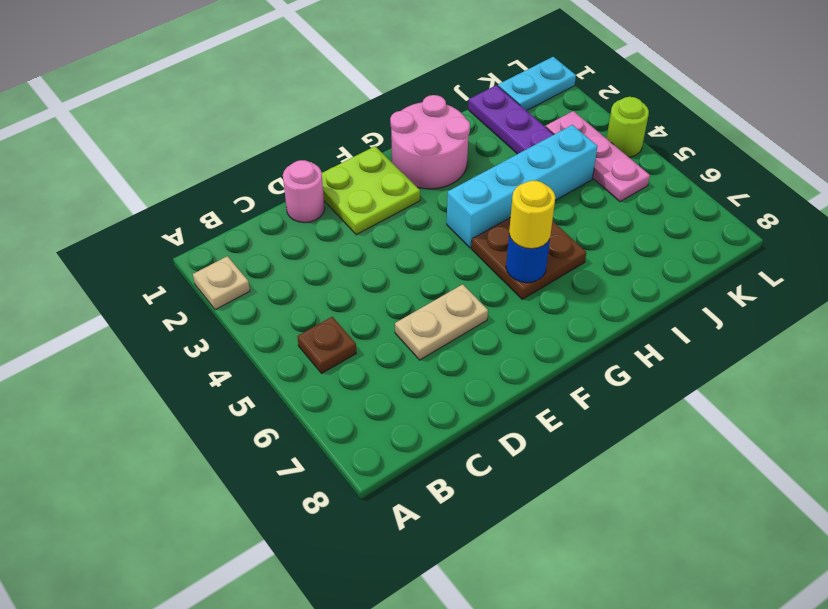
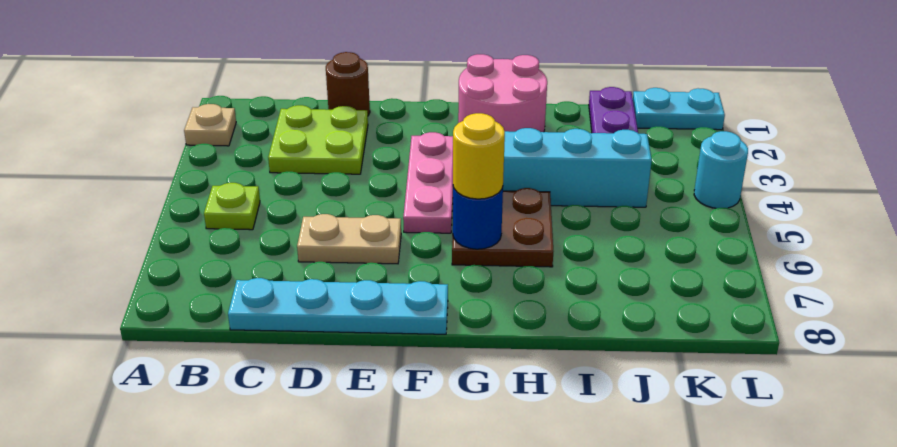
brown plate B5 level 1 -> lime plate B5 level 1
none -> cyan plate C8:F8 level 1
pink round brick D1 level 1 -> brown round brick D1 level 1
lime plate E1:F2 level 1 -> lime plate C2:D3 level 1
pink plate K3:K5 level 1 -> pink plate F3:F5 level 1
lime round brick L4 level 1 -> cyan round brick L4 level 1

